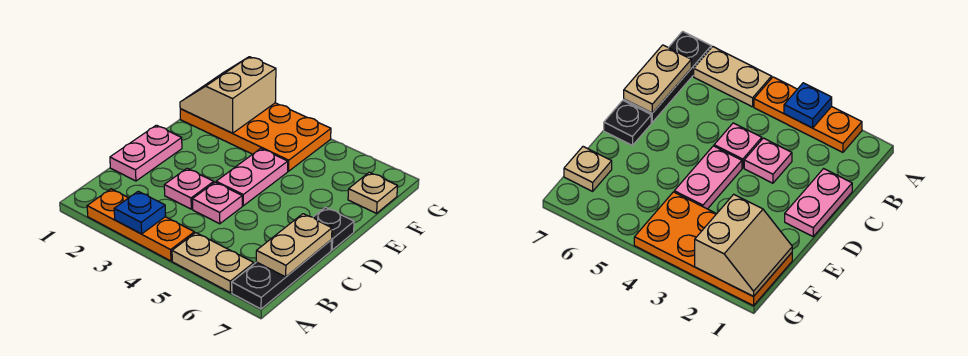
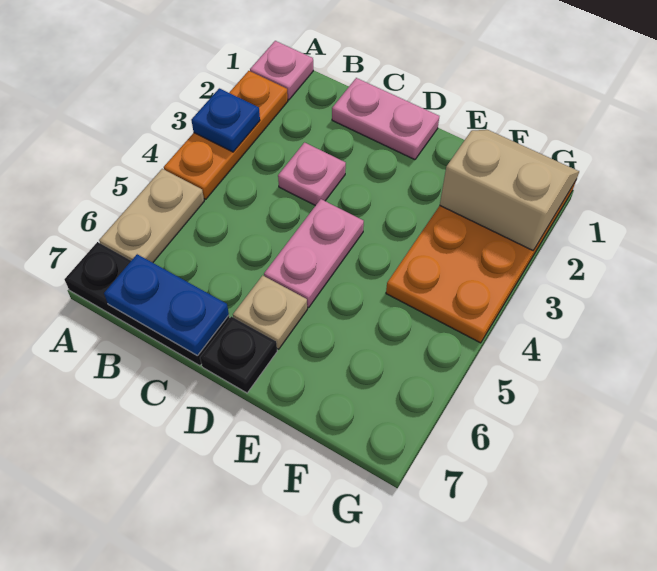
tan plate B7:C7 level 2 -> blue plate B7:C7 level 2
pink plate C4 level 1 -> pink plate A1 level 1
pink plate D4:E4 level 1 -> pink plate D4:D5 level 1
tan plate F7 level 1 -> tan plate D6 level 1

